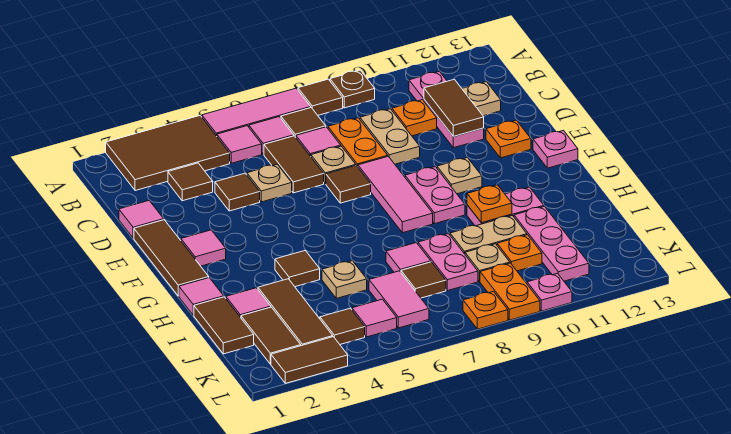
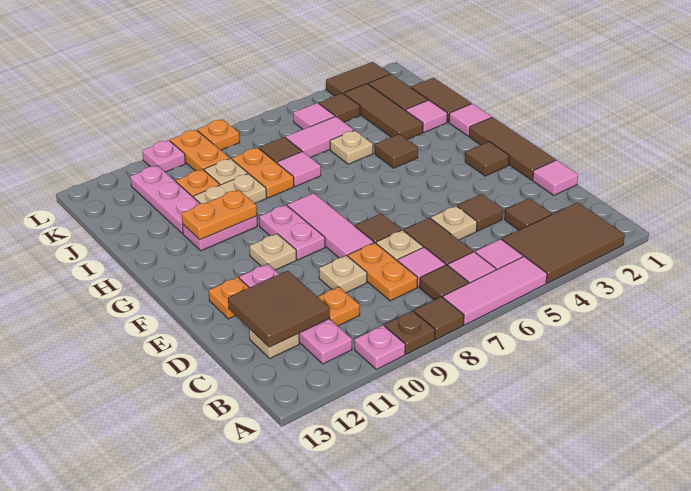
pink plate B11:D11 level 1 -> pink plate B11:E11 level 1
tan plate C9:D9 level 1 -> tan plate D9 level 1
brown tile C11:D11 level 2 -> brown tile C11:D12 level 2
pink tile F2 level 1 -> brown tile F2 level 1
pink plate F13 level 1 -> pink plate A10 level 1
orange plate H10 level 2 -> orange plate H10:H11 level 2
pink plate I8:J8 level 1 -> orange plate I8:J8 level 1
pink tile J6:K6 level 1 -> pink tile J5:J6 level 1

